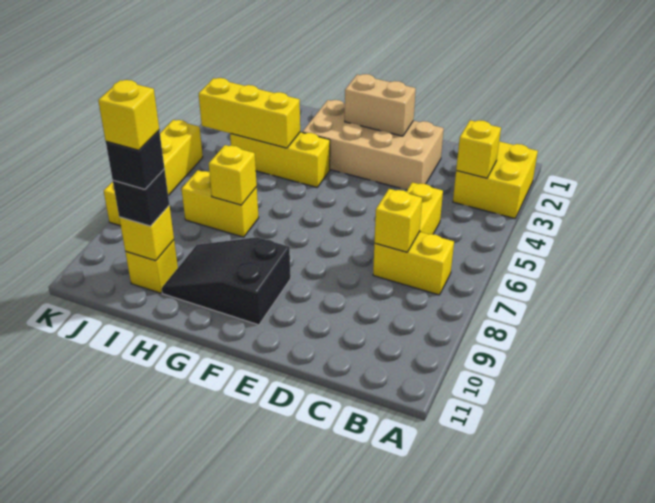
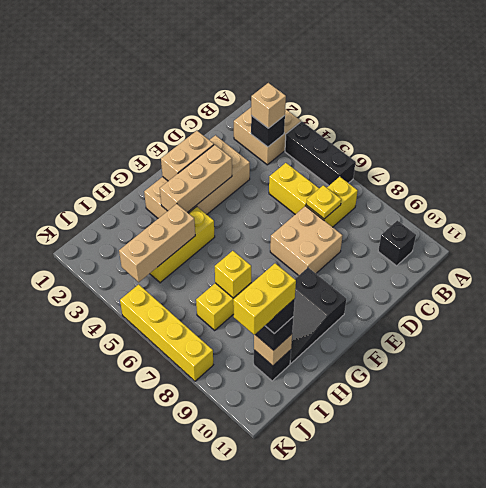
yellow brick A2:B3 level 1 -> tan brick A2:B3 level 1
none -> black brick A4:A6 level 1
yellow brick B3 level 2 -> black brick B3 level 2
none -> tan brick B3 level 3
none -> black brick B10 level 1
yellow brick C7 level 2 -> yellow plate C7 level 2
none -> tan brick D7:E8 level 1
none -> tan brick E3:G3 level 2
yellow brick H4:J4 level 2 -> tan brick H4:J4 level 2
yellow brick I10 level 1 -> black brick I10 level 1
yellow brick I10 level 2 -> tan brick I10 level 2
yellow brick I10 level 5 -> yellow brick I10:J10 level 5

